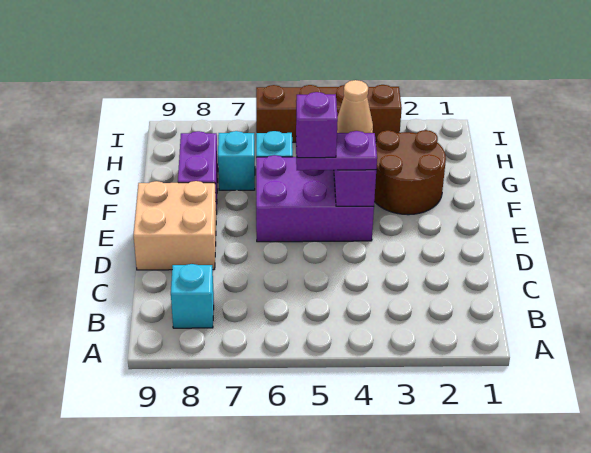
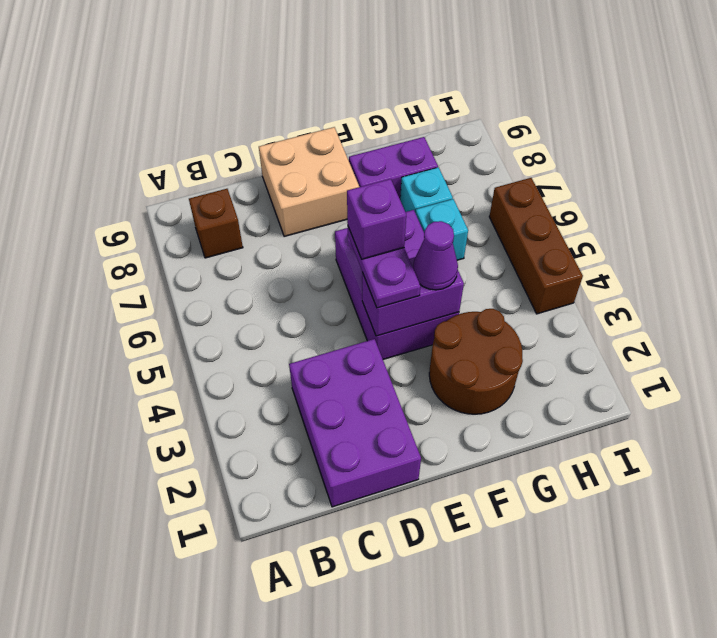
cyan brick B8 level 1 -> brown brick B8 level 1
none -> purple brick C1:D3 level 1
tan cone F4 level 3 -> purple cone F4 level 3
brown brick I3:I6 level 1 -> brown brick I4:I6 level 1

